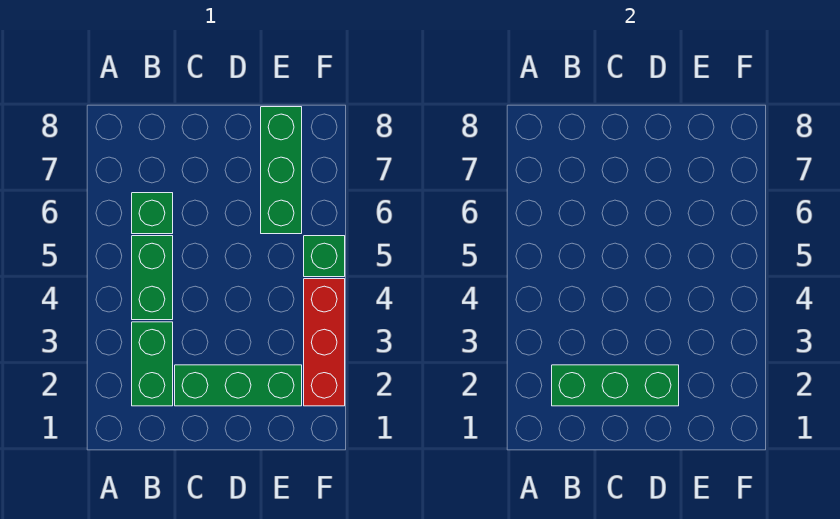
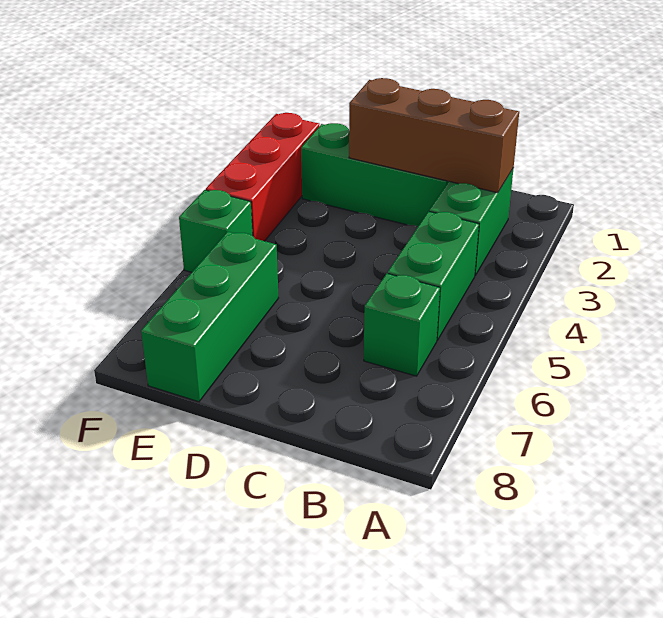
green brick B2:D2 level 2 -> brown brick B2:D2 level 2

